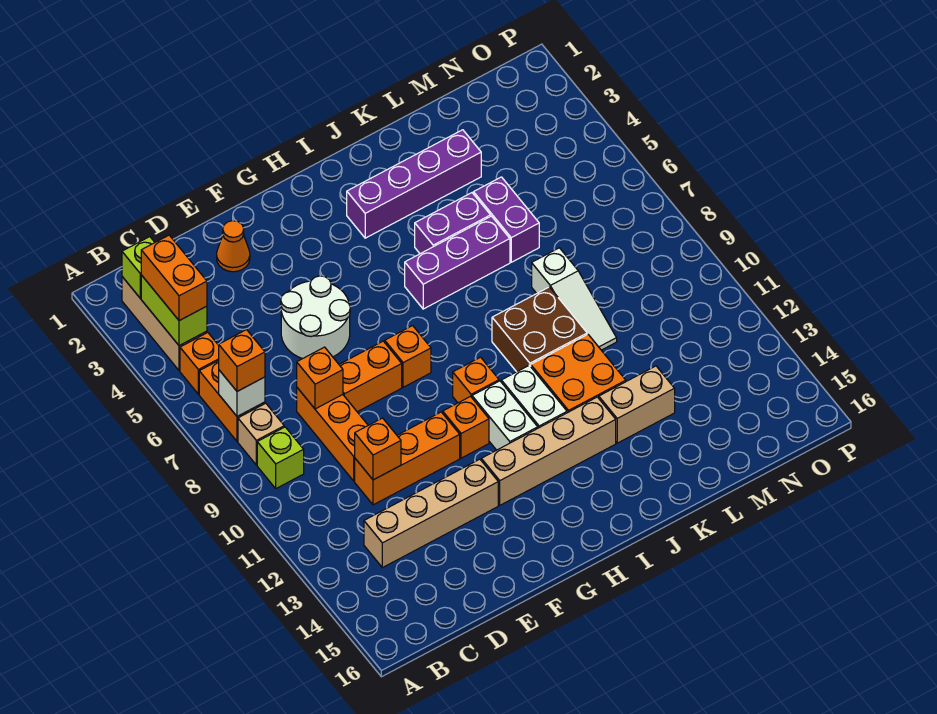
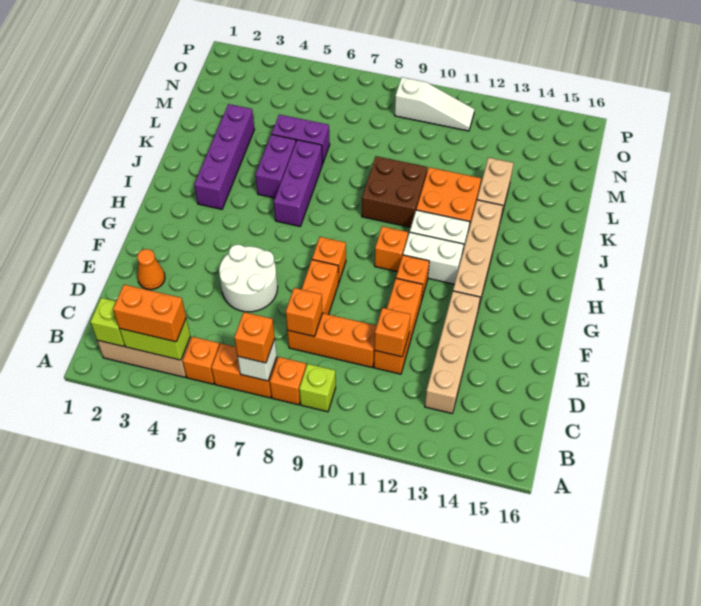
tan brick B8 level 1 -> orange brick B8 level 1
white slope L8:L10 level 1 top 8 -> white slope O9:O11 level 1 top 9

